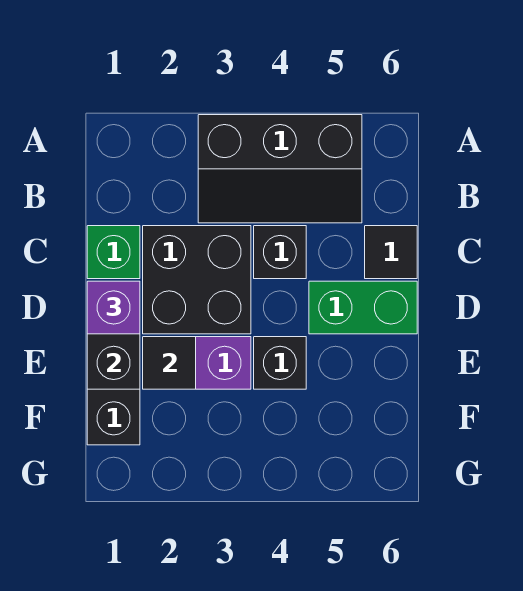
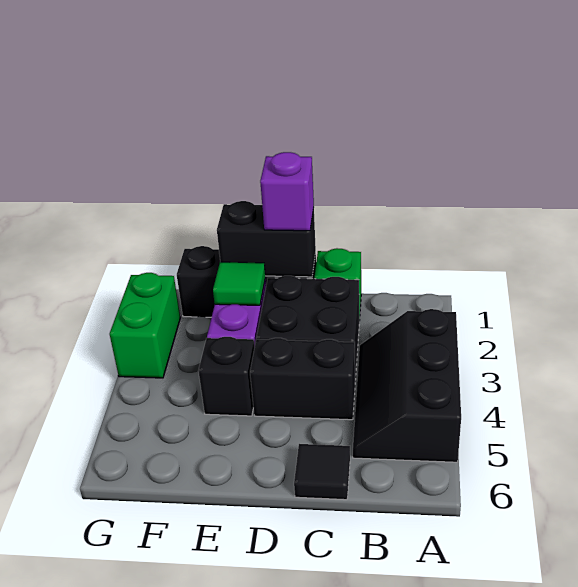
black brick C4 level 1 -> black brick C4:D4 level 1
green brick D5:D6 level 1 -> green brick G2:G3 level 1
black tile E2 level 2 -> green tile E2 level 2

